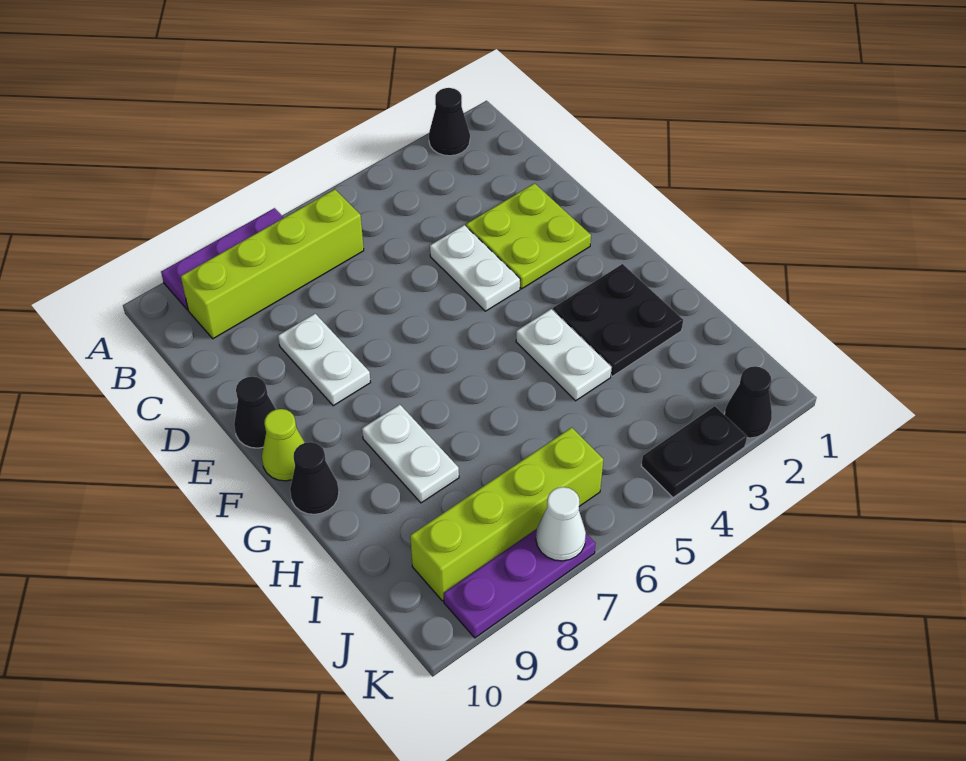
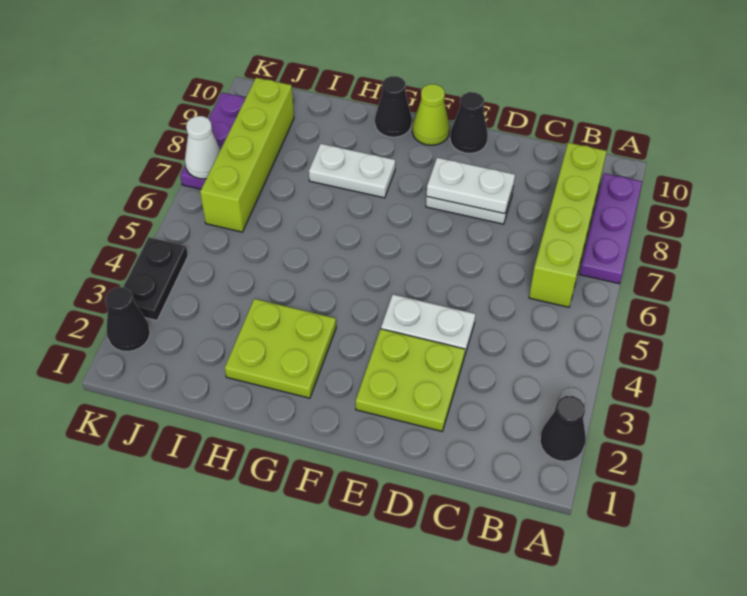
black plate G2:H3 level 1 -> lime plate G2:H3 level 1
white plate G4:H4 level 1 -> white plate D8:E8 level 2

